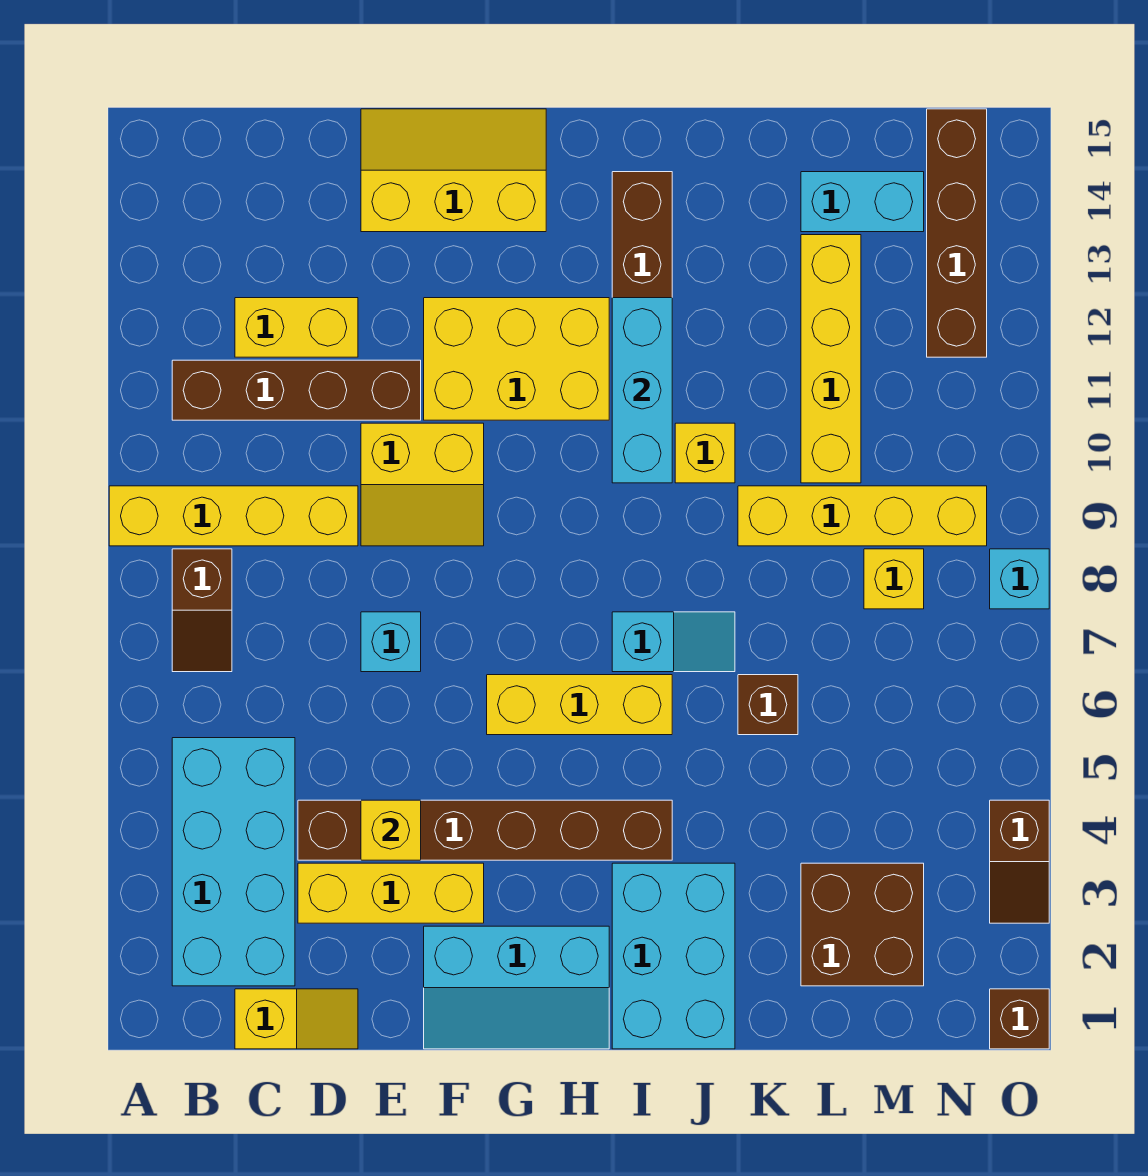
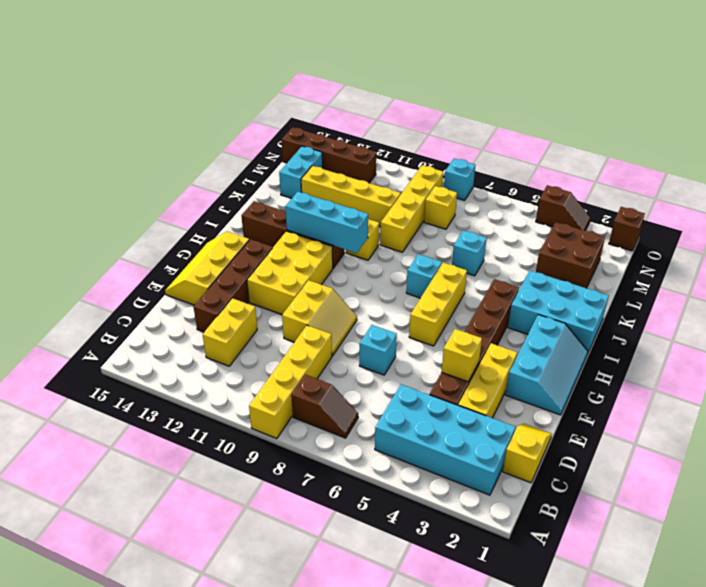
brown brick B11:E11 level 1 -> brown brick D13:G13 level 1
brown brick K6 level 1 -> cyan brick K6 level 1

